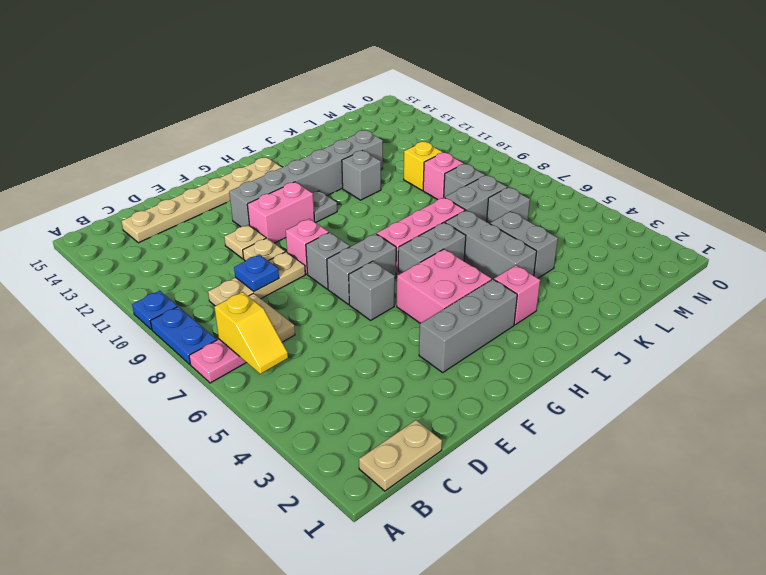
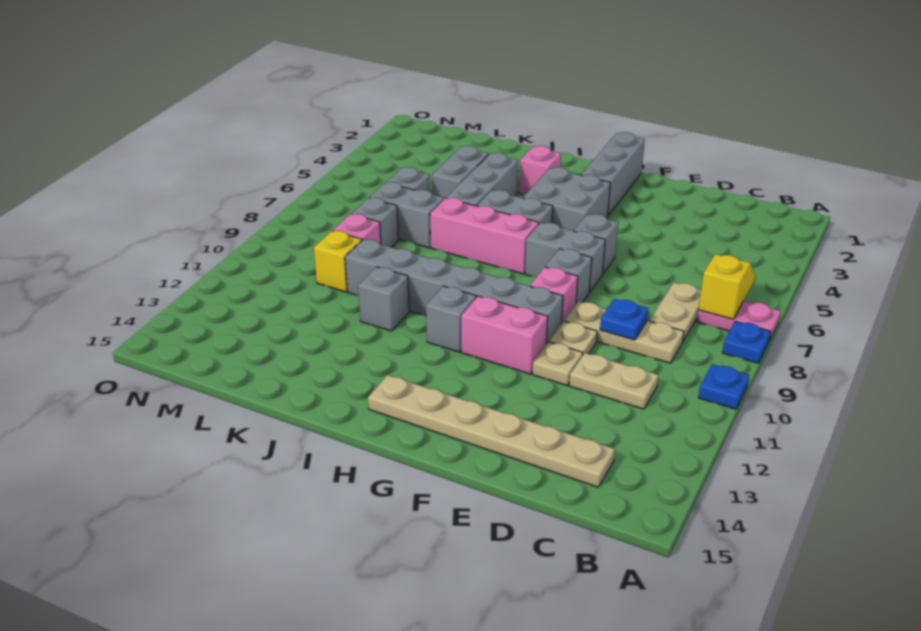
blue plate A8:A9 level 1 -> blue plate A8 level 1
tan plate B1:C1 level 1 -> tan plate C11:D11 level 1
grey brick F3:H3 level 1 -> grey brick G1:G3 level 1
grey brick F12:K12 level 1 -> grey brick F10:K10 level 1
pink brick G4:H5 level 1 -> grey brick G4:H5 level 1
grey plate H11 level 1 -> grey brick H11 level 1

